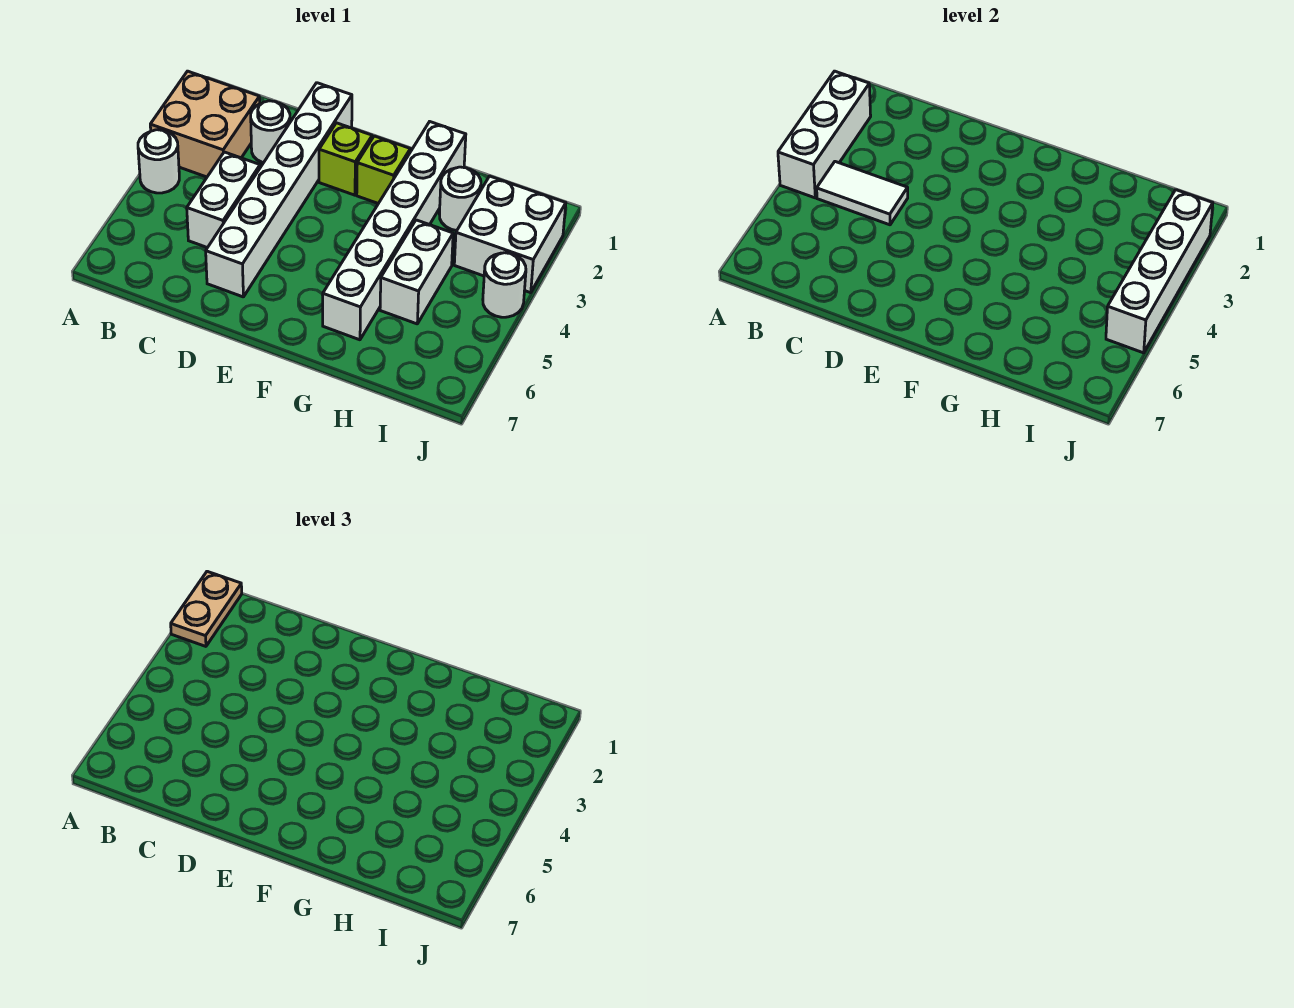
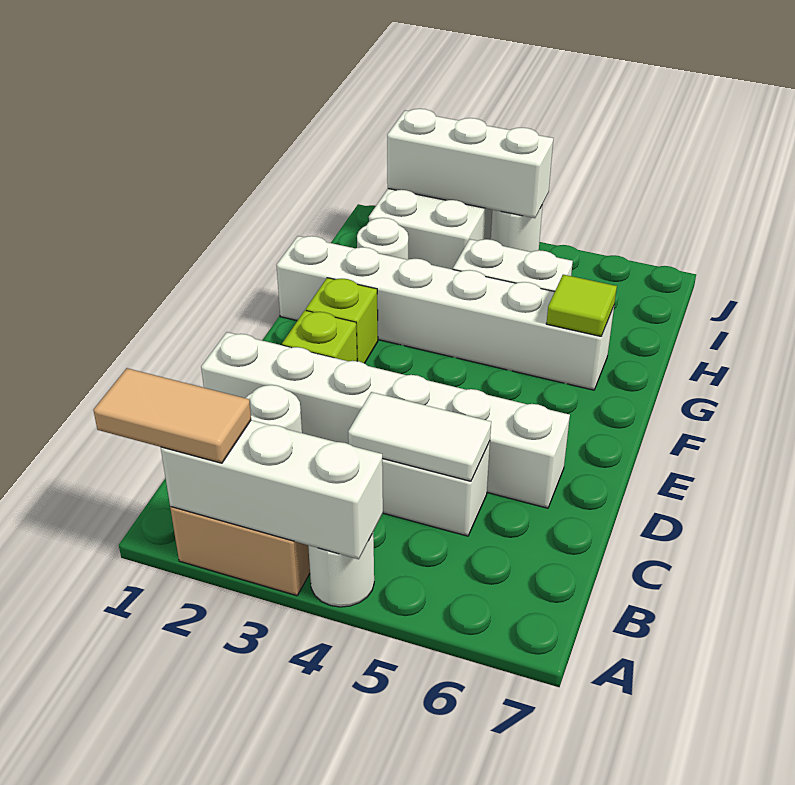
tan plate A1:A2 level 3 -> tan tile A1:A2 level 3
white tile B4:C4 level 2 -> white tile C4:C5 level 2
none -> lime tile G6 level 2
white brick J2:J5 level 2 -> white brick J2:J4 level 2

